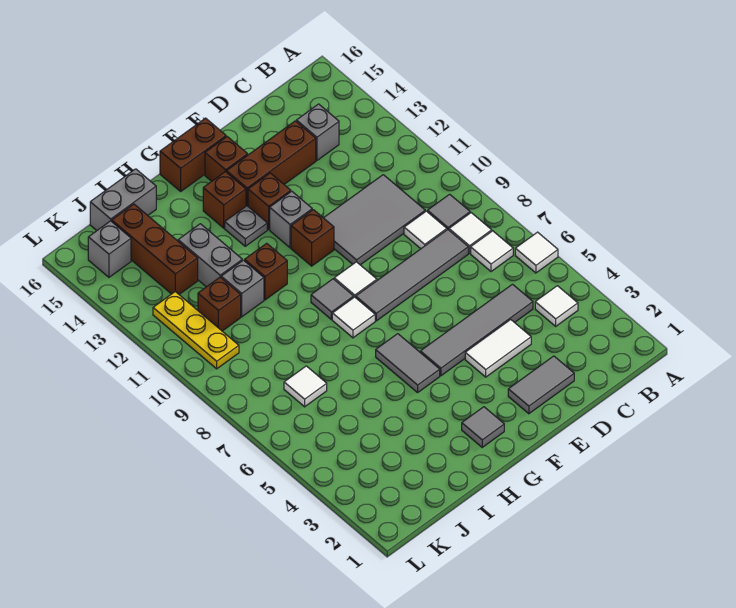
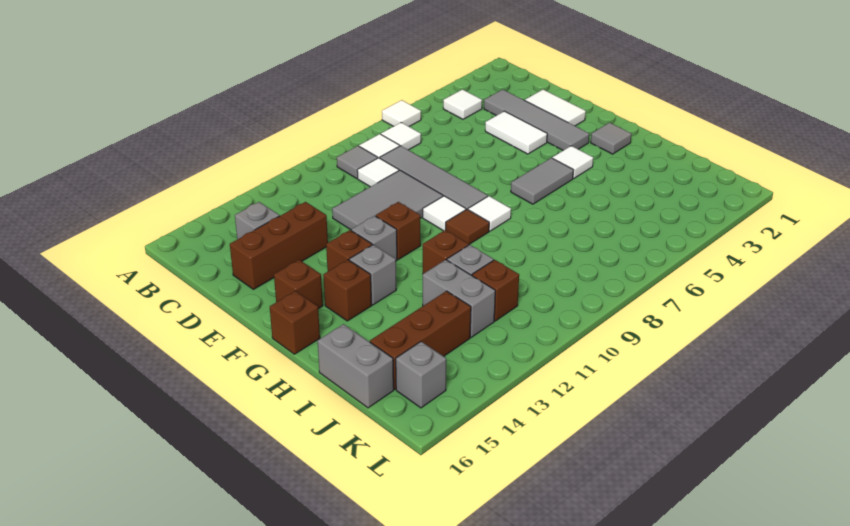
grey tile C5:F5 level 1 -> grey tile C3:F3 level 1
grey tile C10:E11 level 1 -> grey tile D9:E11 level 1
grey tile D2:E2 level 1 -> white tile D2:E2 level 1
brown brick D14:F14 level 1 -> brown brick D13:D15 level 1
brown brick F16:G16 level 1 -> brown brick G16 level 1
grey tile G9 level 1 -> brown tile G9 level 1
grey plate G13 level 1 -> grey brick G13 level 1
grey brick I12:I13 level 1 -> grey brick I12:J12 level 1
white tile J7 level 1 -> white tile G4 level 1
yellow plate K10:K12 level 1 -> none

